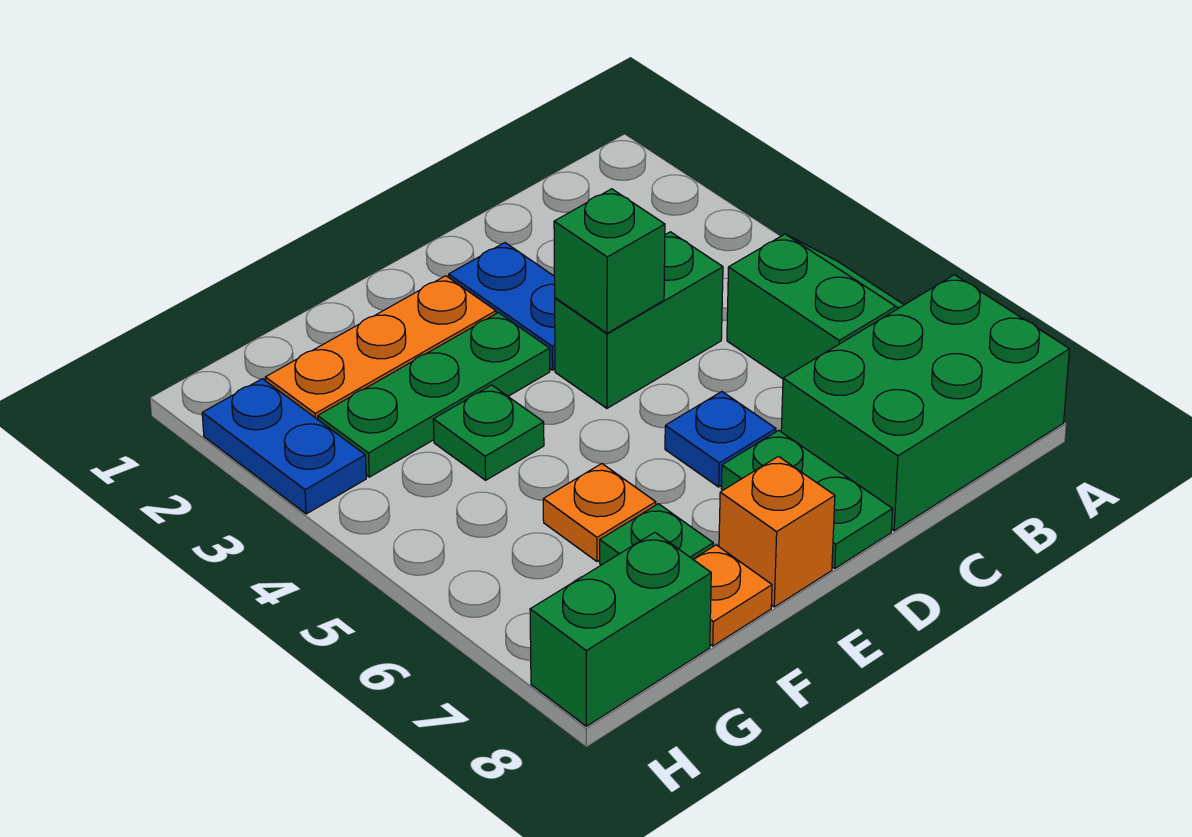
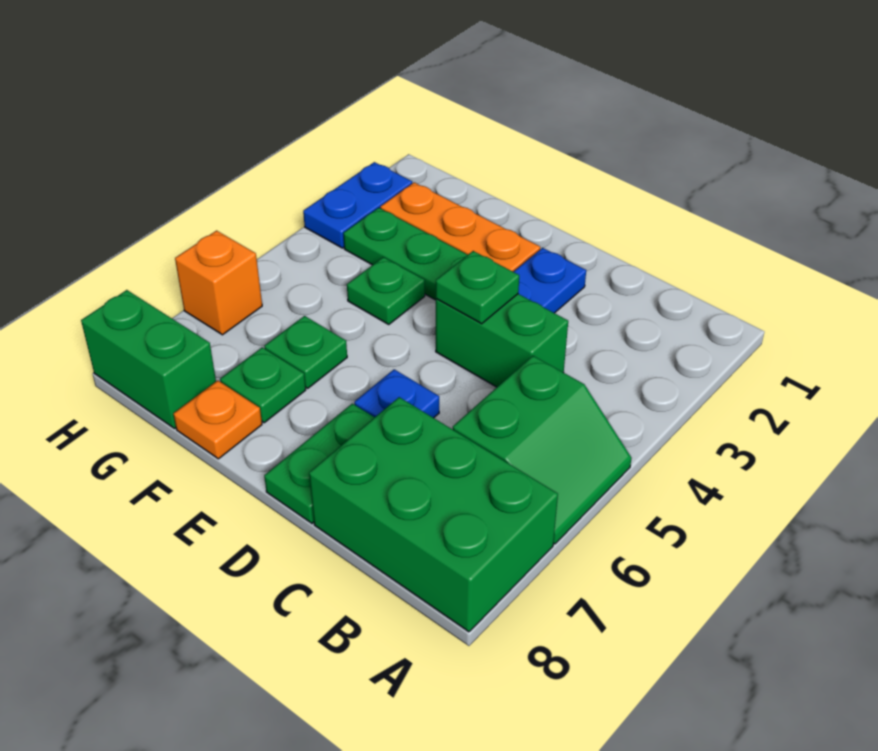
green brick D4 level 2 -> green plate D4 level 2
orange brick E8 level 1 -> orange brick H6 level 1
orange plate F6 level 1 -> green plate F6 level 1

